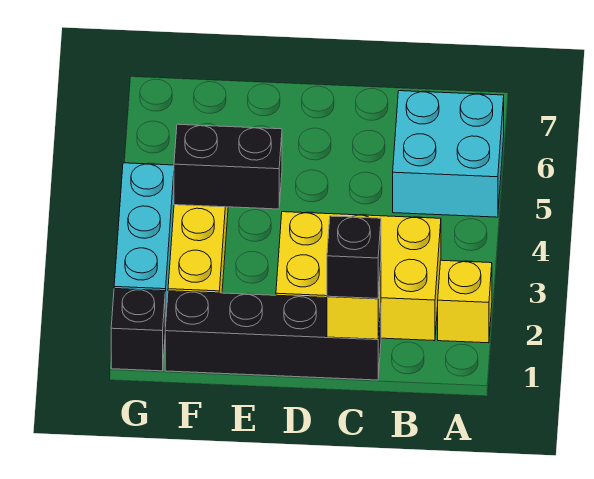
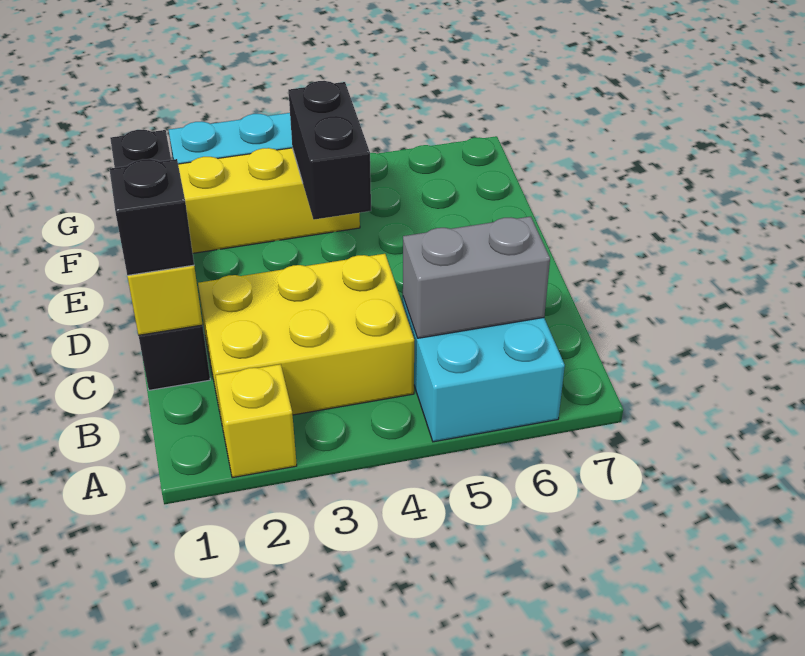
yellow brick B2:D3 level 1 -> yellow brick B2:C4 level 1
none -> grey brick B5:B6 level 2

